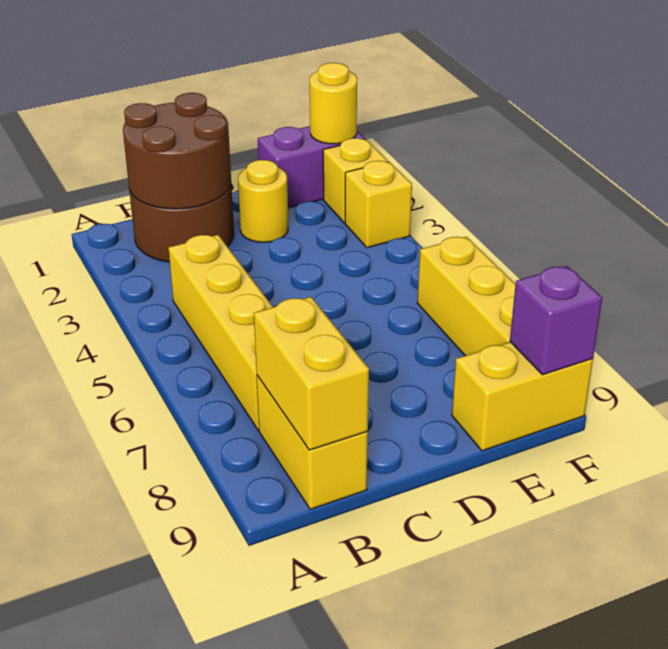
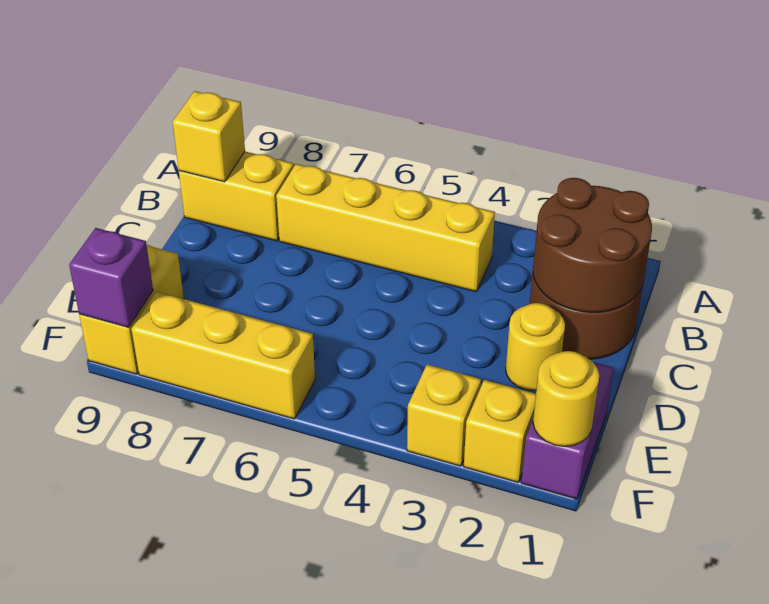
yellow brick B8:B9 level 2 -> yellow brick B9 level 2

